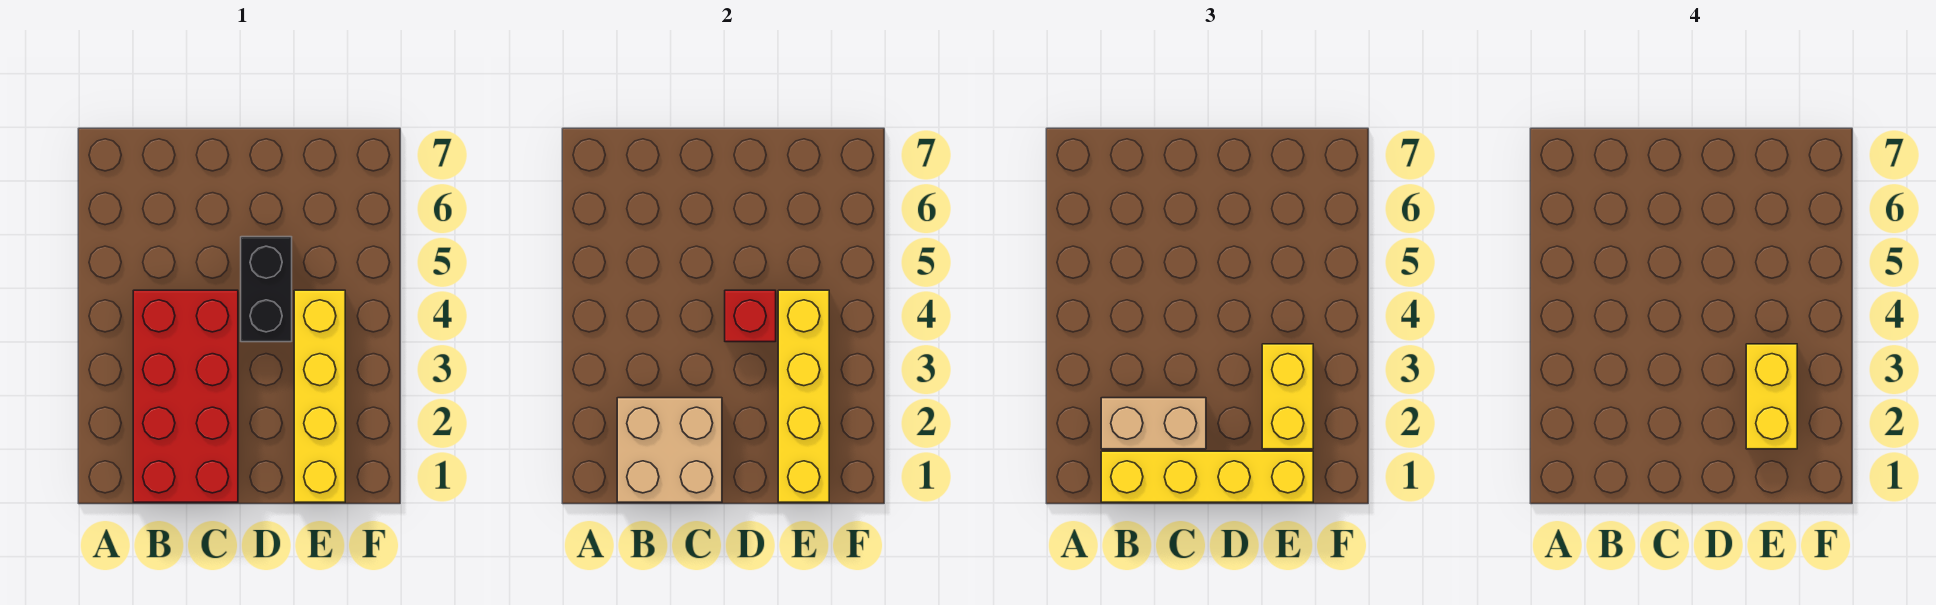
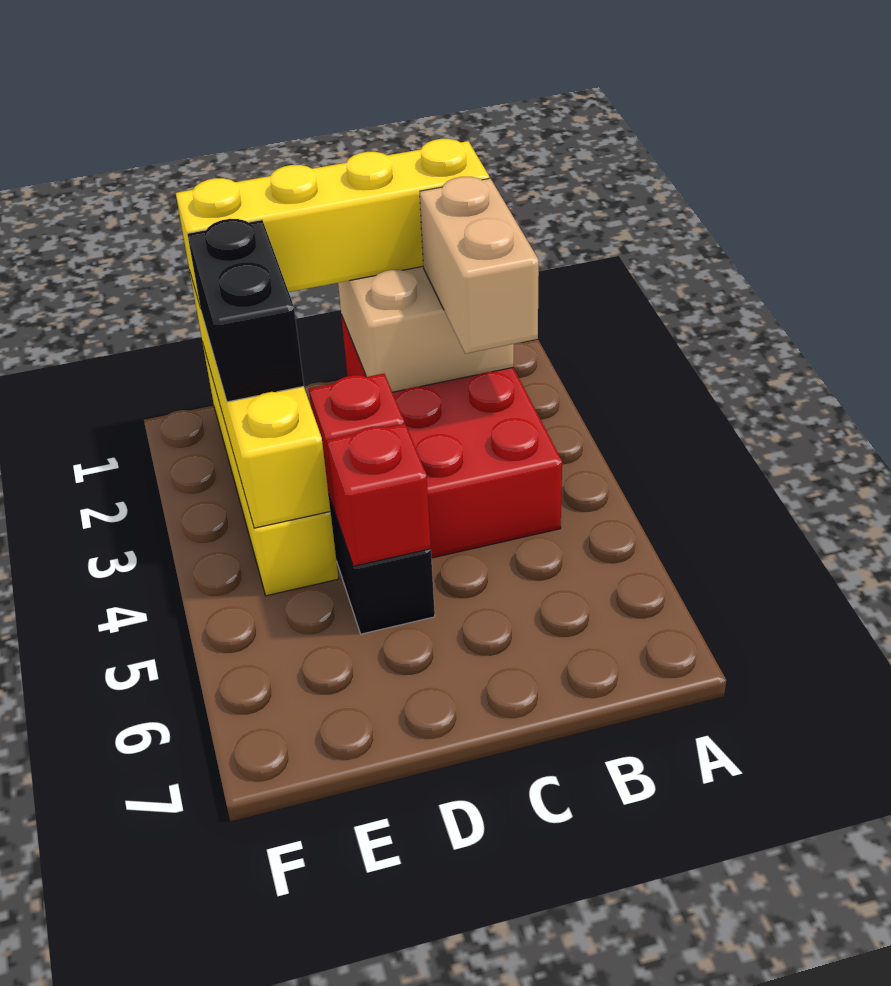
tan brick B2:C2 level 3 -> tan brick B2:B3 level 3
none -> red brick D5 level 2
yellow brick E2:E3 level 3 -> black brick E2:E3 level 3
yellow brick E2:E3 level 4 -> none

